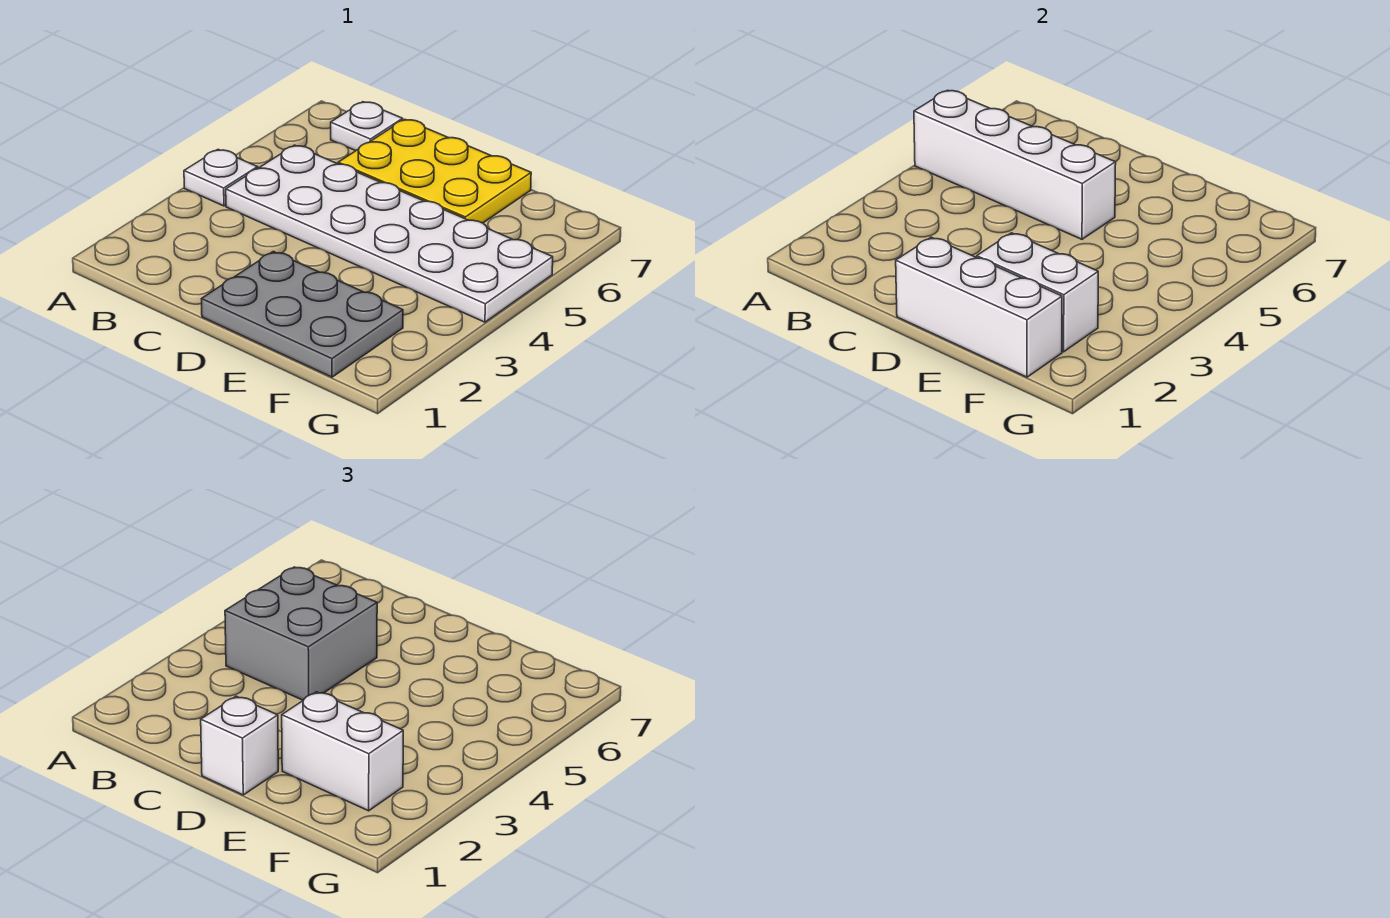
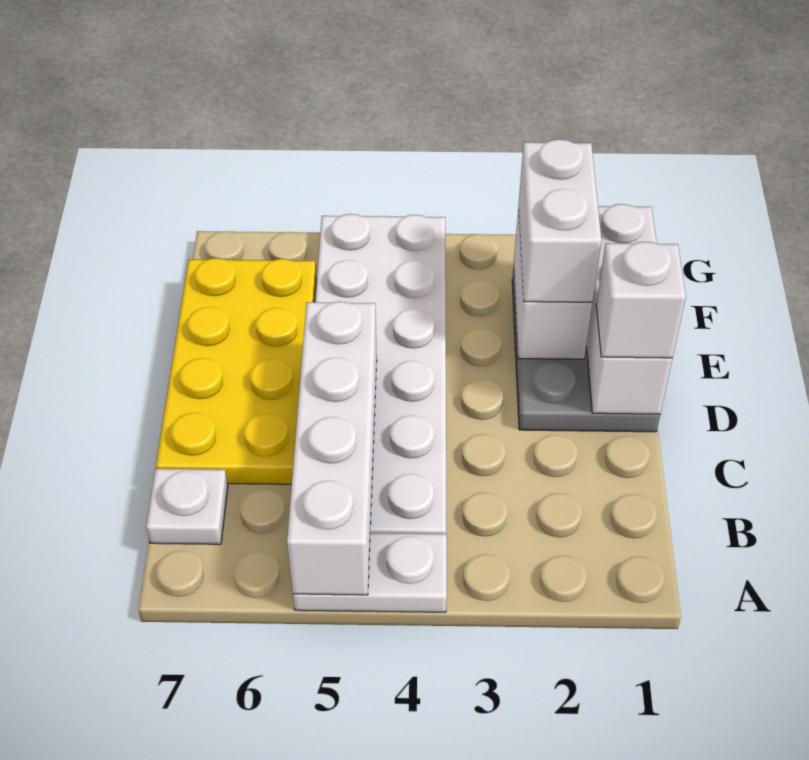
white plate A4 level 1 -> white plate A4:A5 level 1
grey brick B4:C5 level 3 -> none
yellow plate C6:E7 level 1 -> yellow plate C6:F7 level 1

